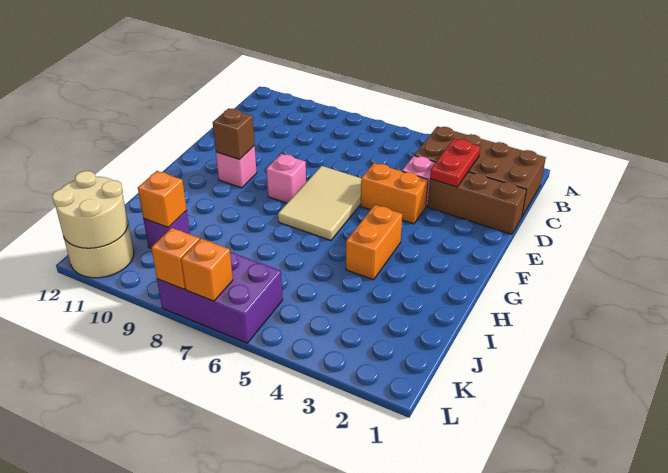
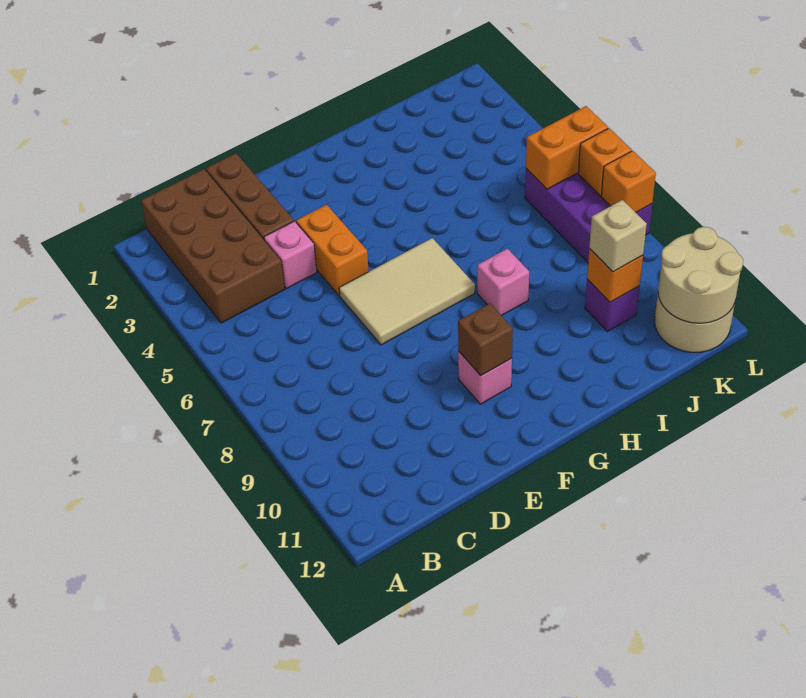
red plate C3:D3 level 2 -> none
pink brick F8 level 1 -> pink brick H8 level 1
orange brick G4:H4 level 1 -> orange brick K6:L6 level 2
none -> tan brick J10 level 3

